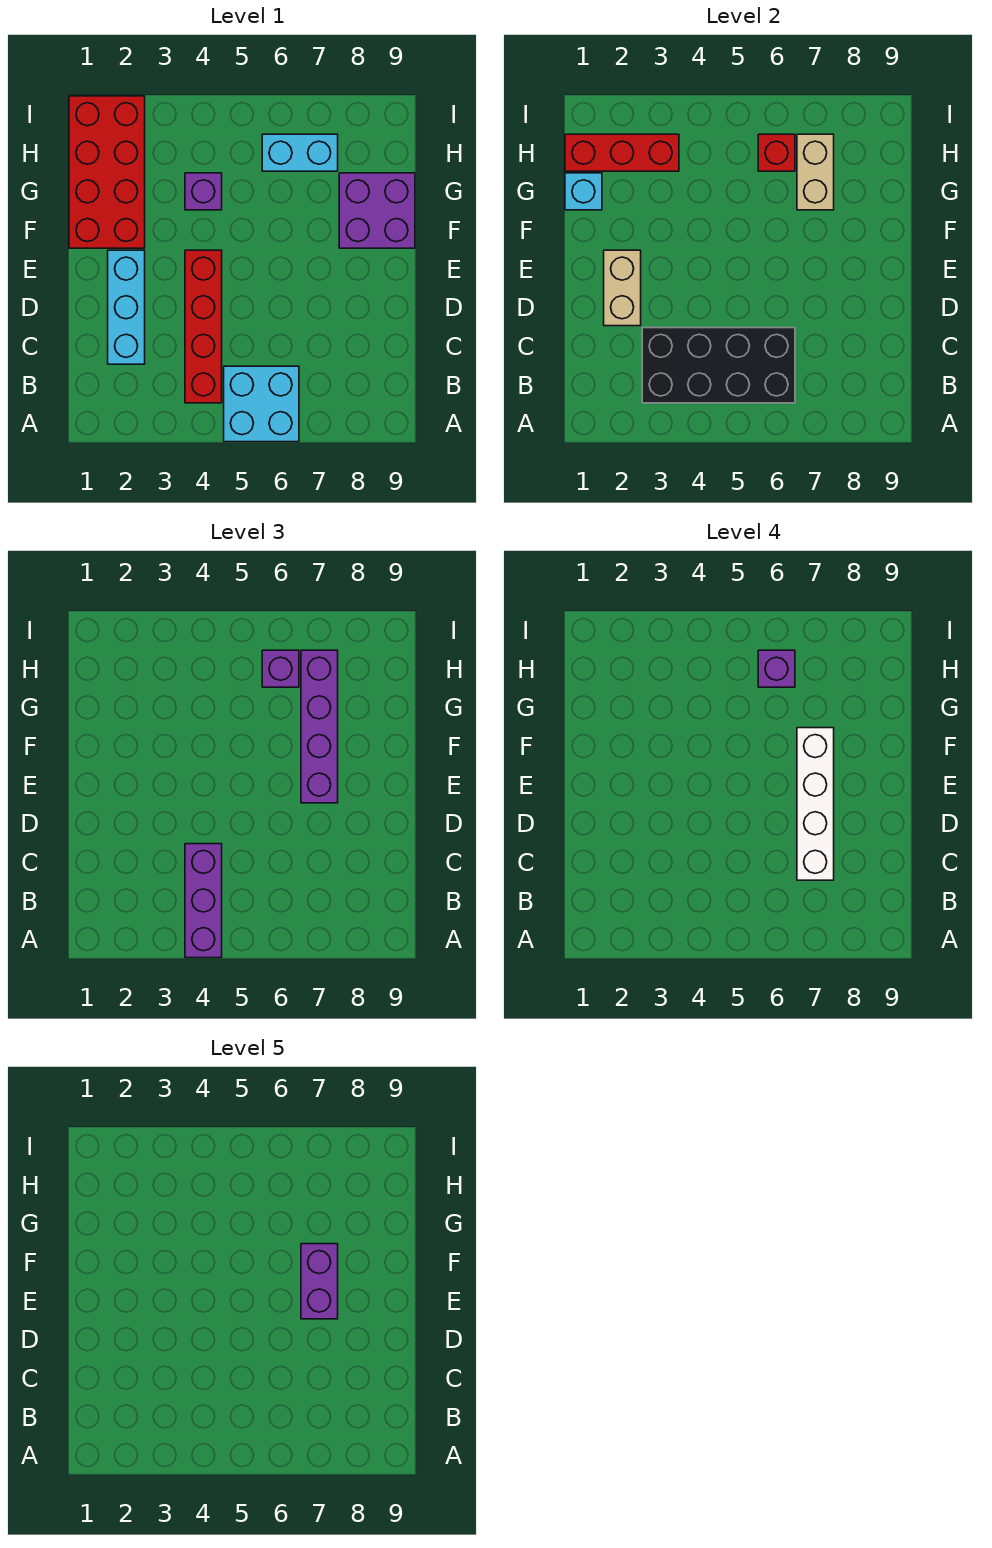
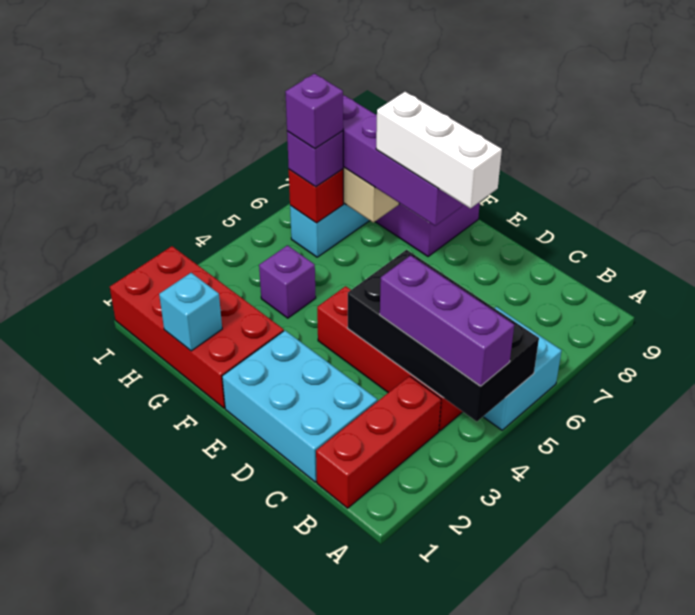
black brick B3:C6 level 2 -> black brick A4:D5 level 2
cyan brick C2:E2 level 1 -> cyan brick C1:E2 level 1
white brick C7:F7 level 4 -> white brick D7:F7 level 4
tan brick D2:E2 level 2 -> none
purple brick E7:F7 level 5 -> none
red brick H1:H3 level 2 -> red brick B1:B3 level 1

